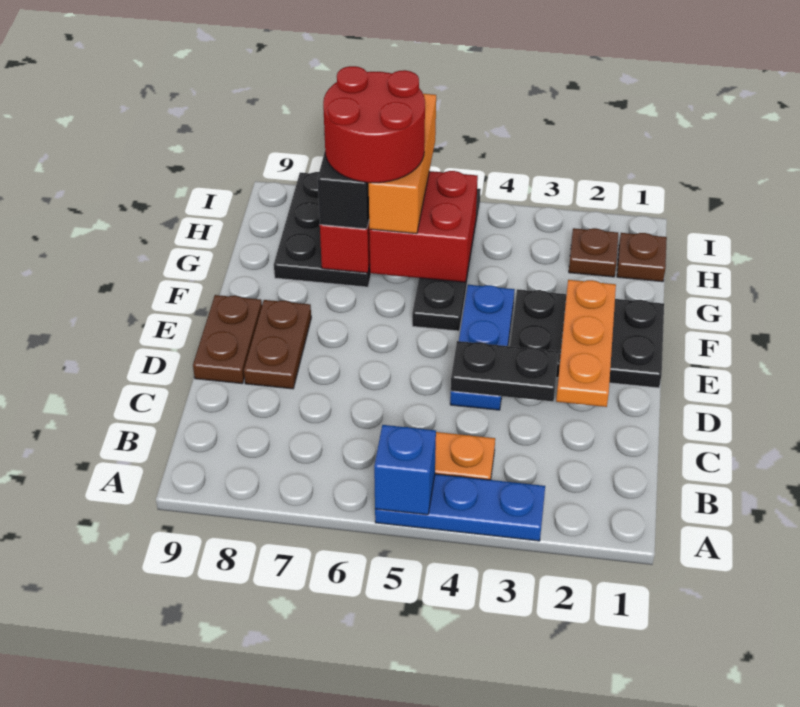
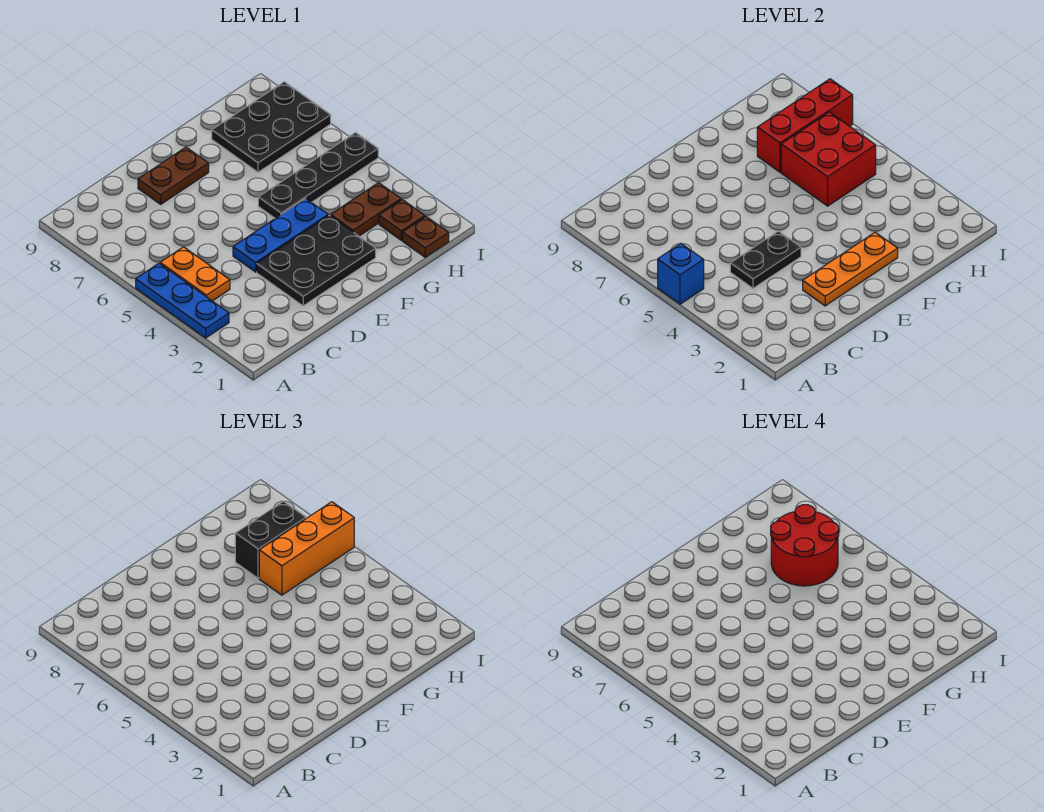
black plate D3:D4 level 2 -> black plate C4:D4 level 2
brown plate D9:E9 level 1 -> brown plate G3:H3 level 1
black plate E1:F3 level 1 -> black plate D2:F3 level 1

